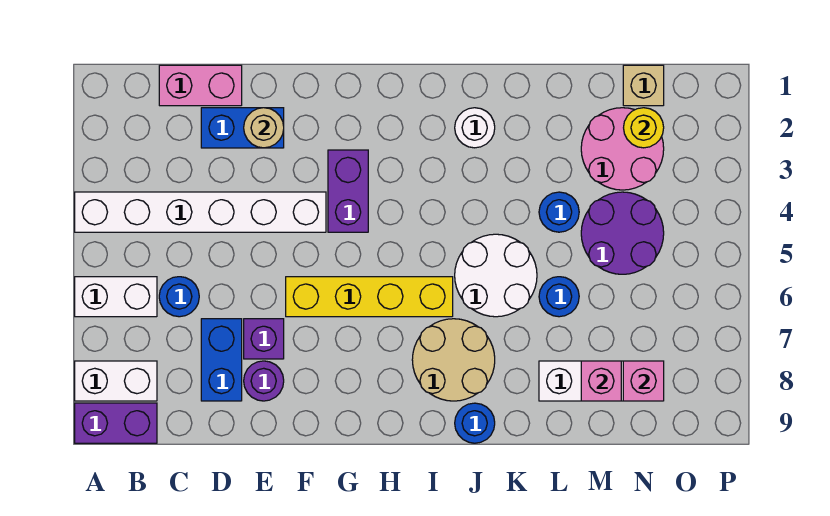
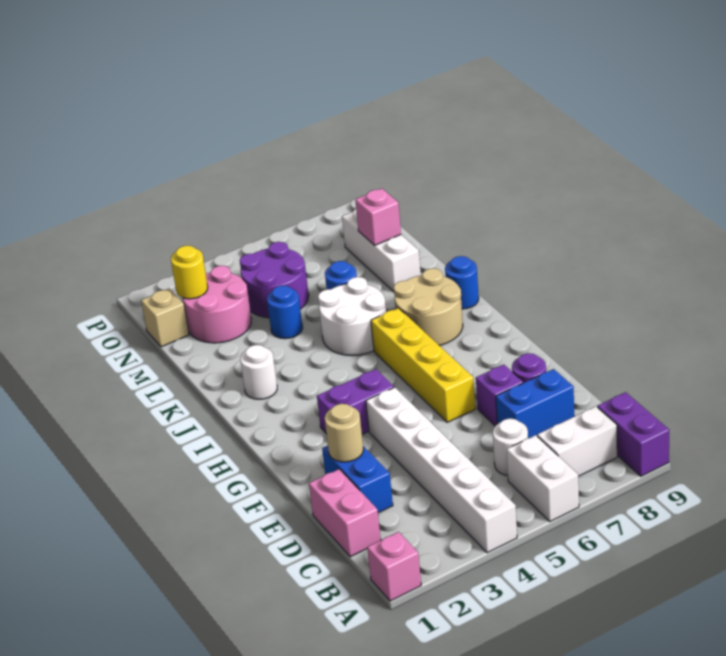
white brick A8:B8 level 1 -> white brick B7:B8 level 1
blue round brick C6 level 1 -> white round brick C6 level 1
pink brick N8 level 2 -> pink brick A1 level 1

